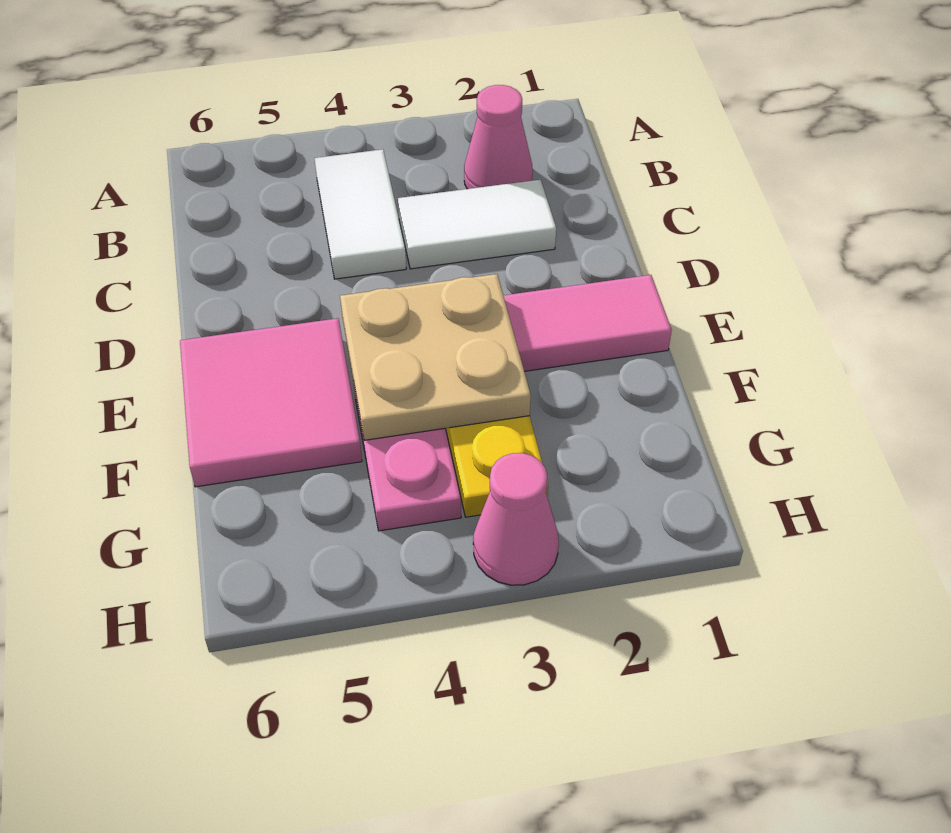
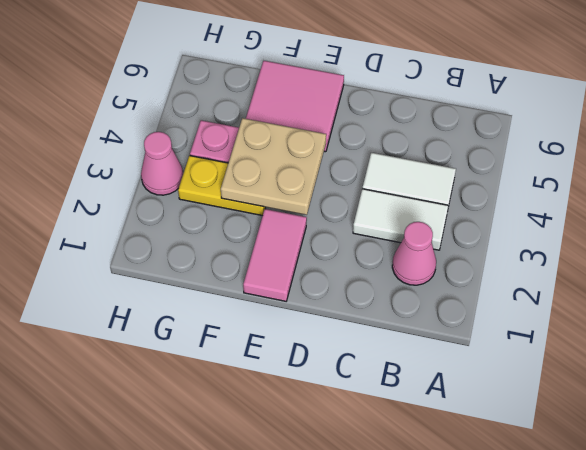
white tile C2:C3 level 1 -> white tile B3:C3 level 1

